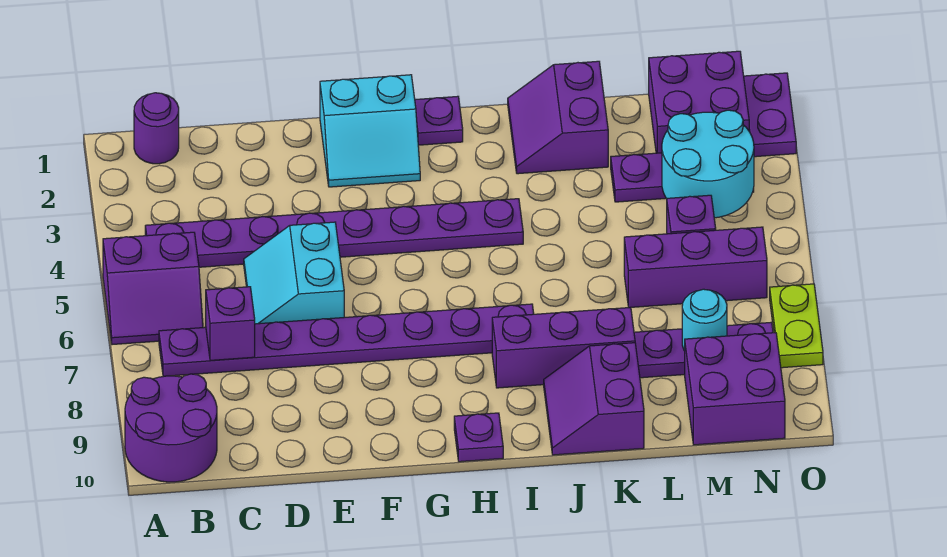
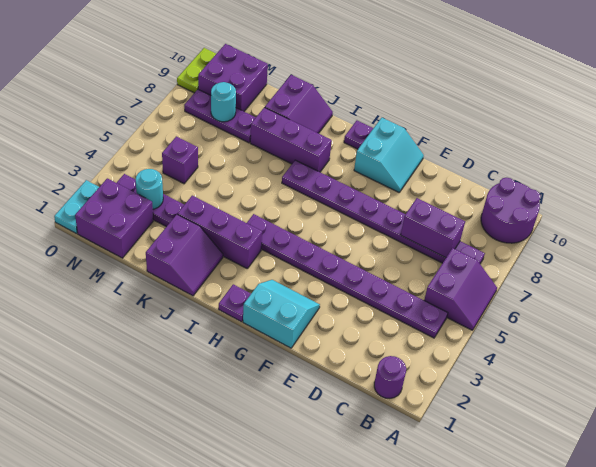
purple slope A5:B6 level 1 top 5 -> purple slope A5:B6 level 1 top B
purple brick C7 level 2 -> purple brick C7:D7 level 2
cyan slope D5:E6 level 1 top E -> cyan slope F9:G10 level 1 top G
purple brick L6:N6 level 1 -> purple brick I3:K3 level 1
cyan round brick M3:N4 level 2 -> cyan round brick M3 level 2
purple plate O1:O2 level 1 -> cyan plate O1:O2 level 1
lime plate O7:O8 level 1 -> lime plate O9:O10 level 1

